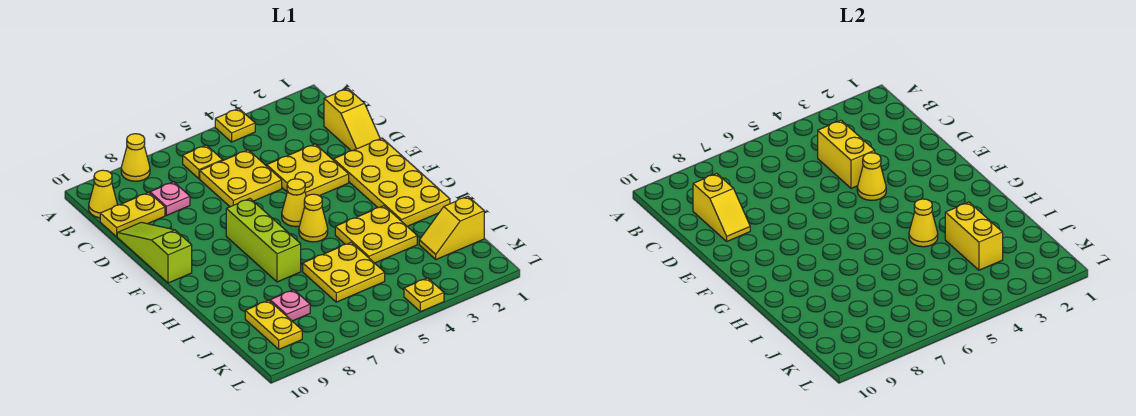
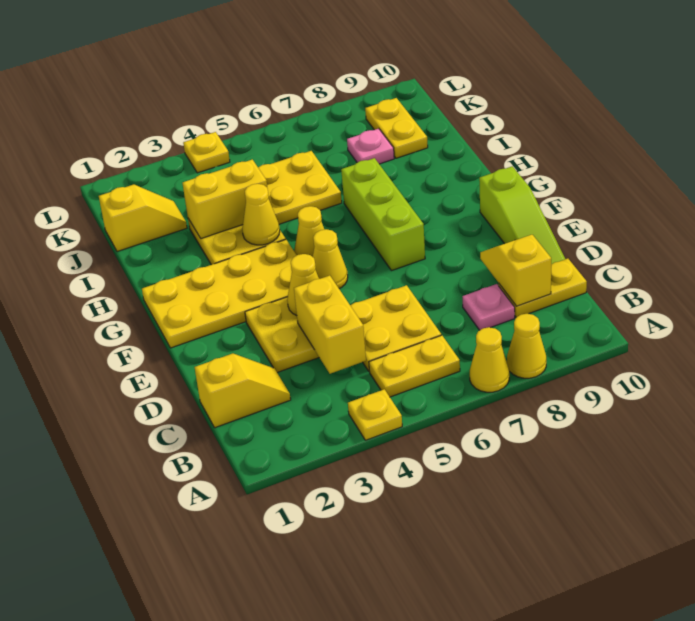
yellow plate B6 level 1 -> yellow plate B5:B6 level 1
yellow cone B10 level 1 -> yellow cone A7 level 1
yellow slope C1:D1 level 1 top C -> yellow slope C1:C2 level 1 top 1
yellow plate E1:H2 level 1 -> yellow plate F1:G4 level 1
yellow brick I3:J3 level 2 -> yellow brick I3:I4 level 2

